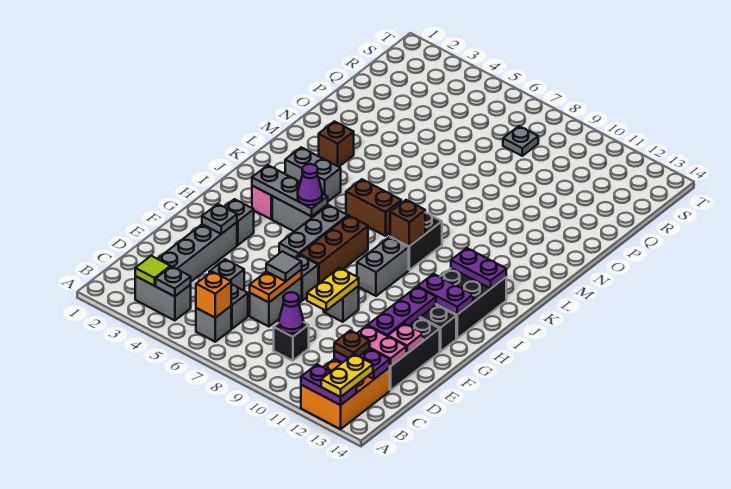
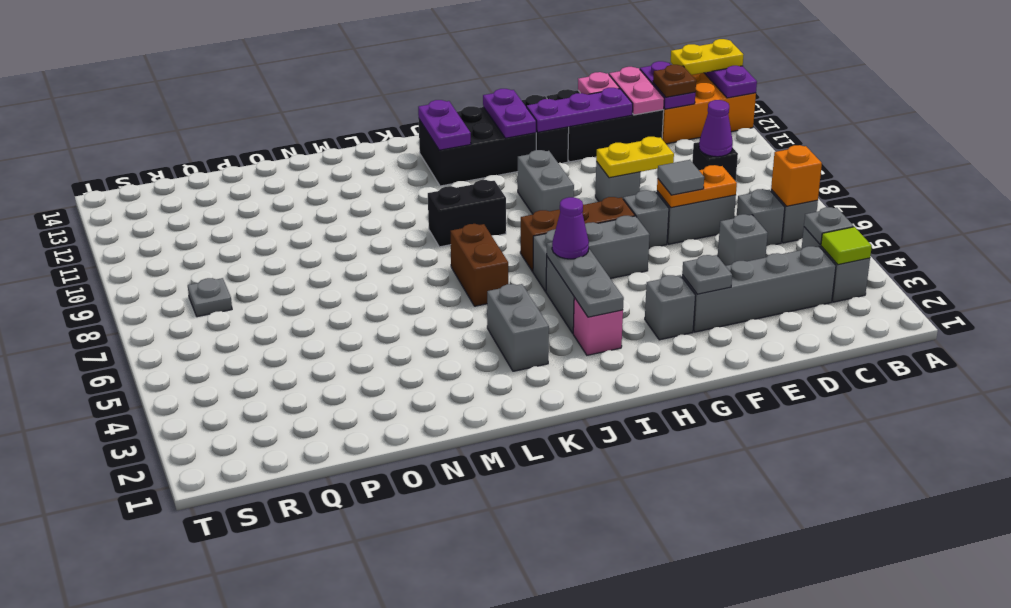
grey brick H9:I9 level 1 -> grey brick H9:H10 level 1
brown brick J9 level 2 -> none
brown brick M3 level 1 -> none

